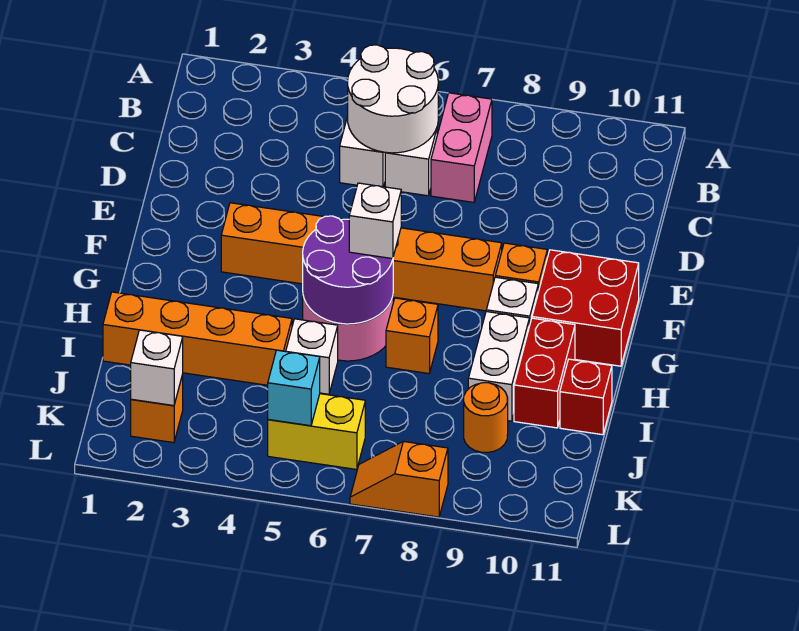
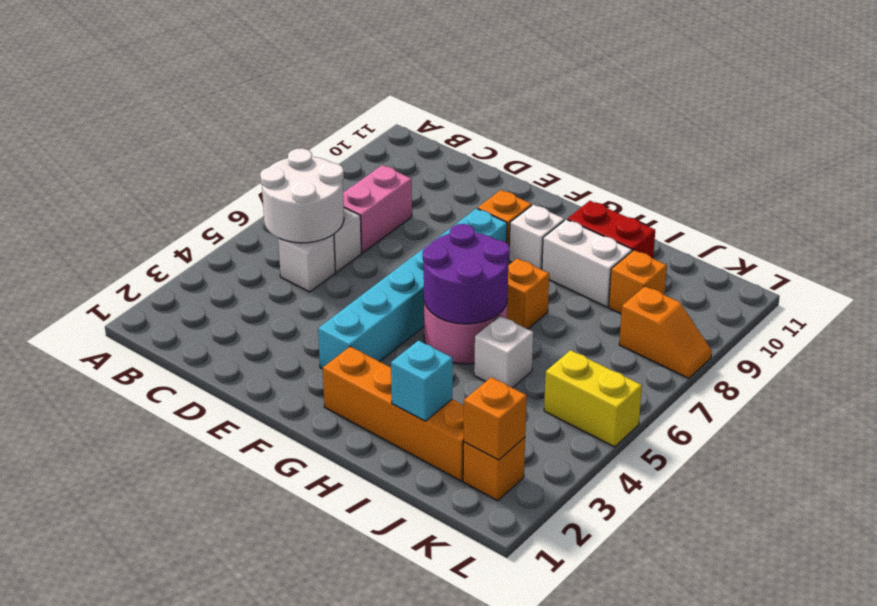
pink brick B7:C7 level 1 -> pink brick C7:C8 level 1
orange brick F3:F8 level 1 -> cyan brick F3:F8 level 1
red brick F10:G11 level 1 -> none
white brick G6 level 3 -> none
orange brick I1:I4 level 1 -> orange brick G2:J2 level 1
red brick I11 level 1 -> none
orange round brick J9 level 1 -> orange brick J9 level 1
white brick K2 level 2 -> orange brick K2 level 2
yellow brick K5:K6 level 1 -> yellow brick K5:L5 level 1
cyan brick K5 level 2 -> cyan brick I2 level 2
orange slope L7:L8 level 1 top 8 -> orange slope K8:L8 level 1 top K

